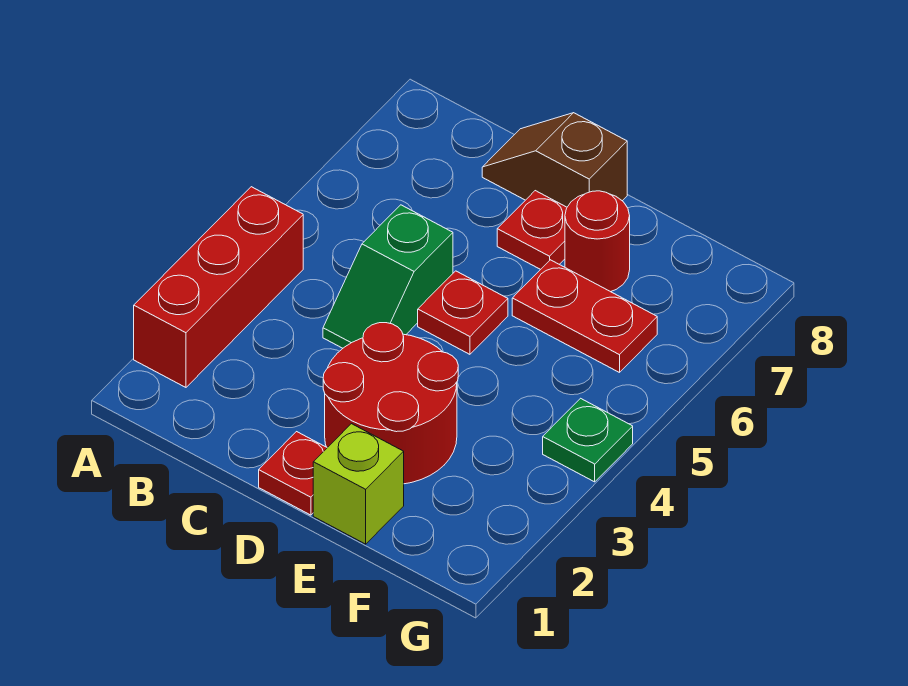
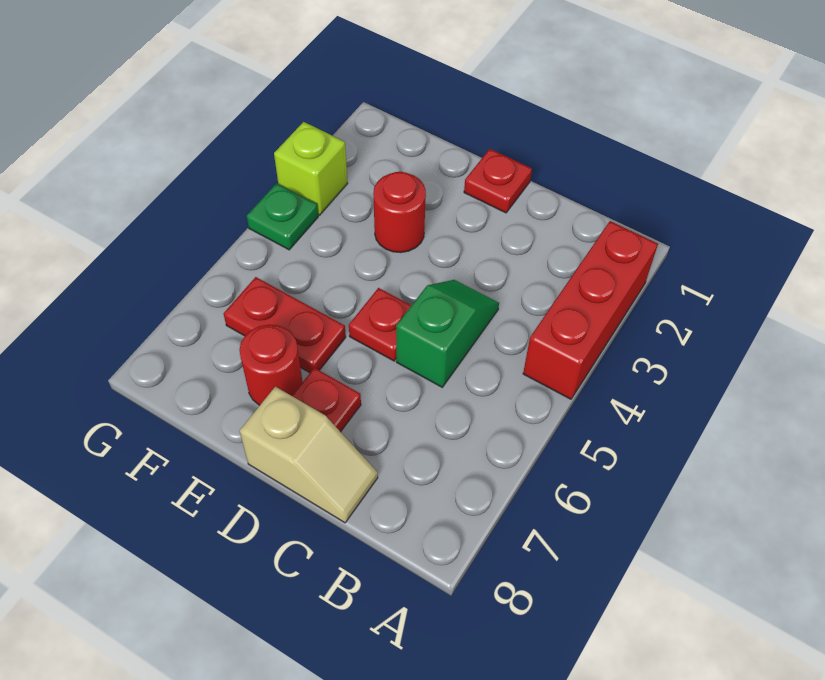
brown slope C8:D8 level 1 top D -> tan slope C8:D8 level 1 top D
red round brick D2:E3 level 1 -> red round brick E3 level 1
lime brick E1 level 1 -> lime brick G3 level 1

